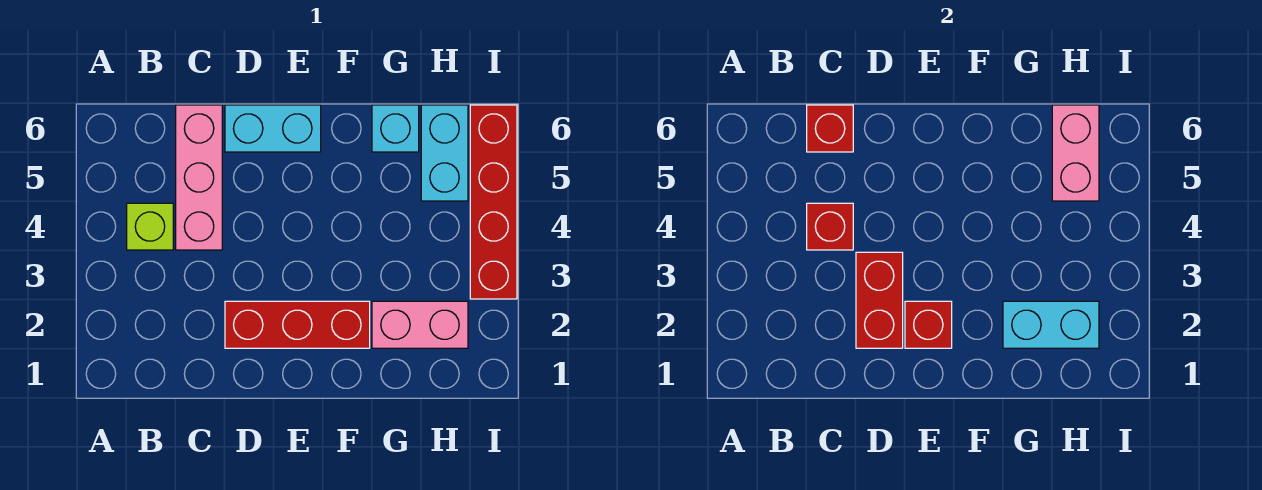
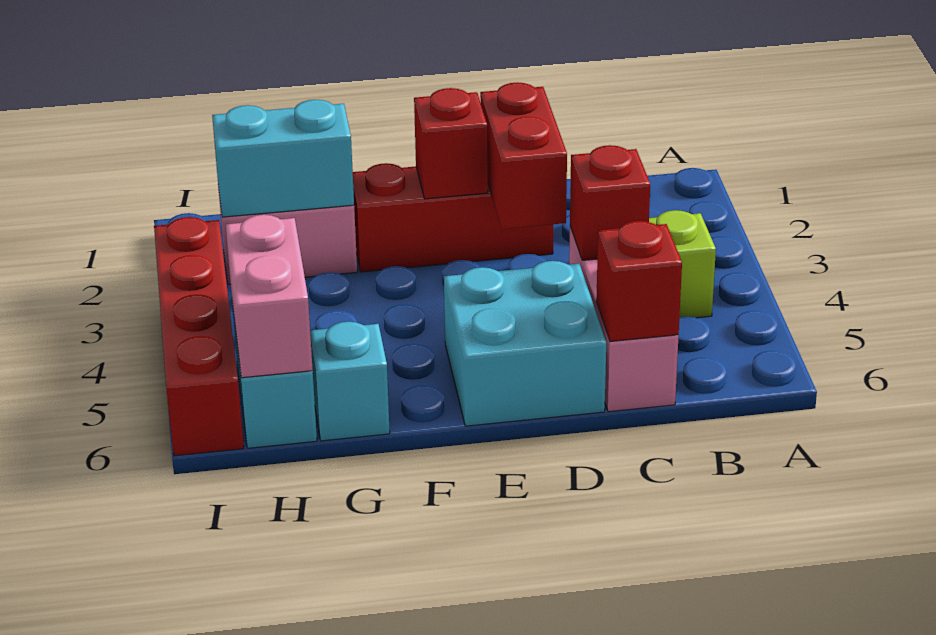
cyan brick D6:E6 level 1 -> cyan brick D5:E6 level 1

